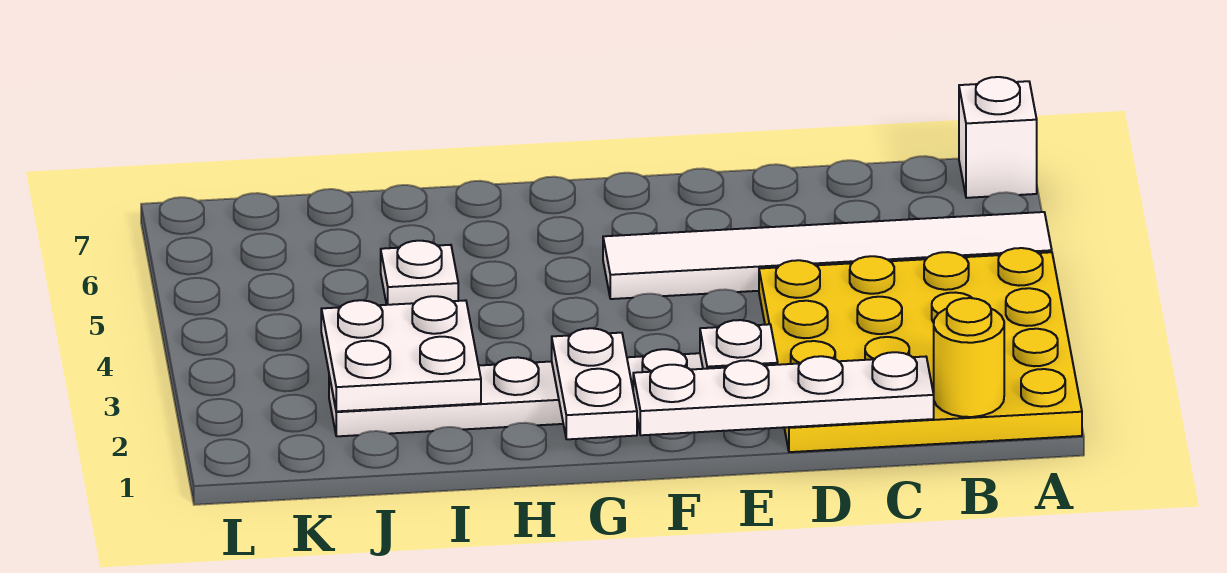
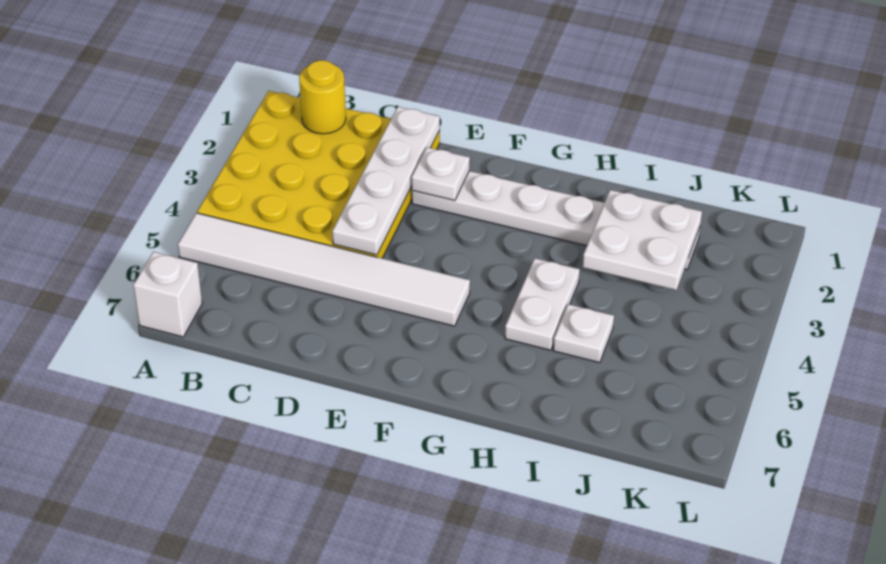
white plate C1:F1 level 2 -> white plate D1:D4 level 2
white plate G1:G2 level 2 -> white plate H4:H5 level 1

